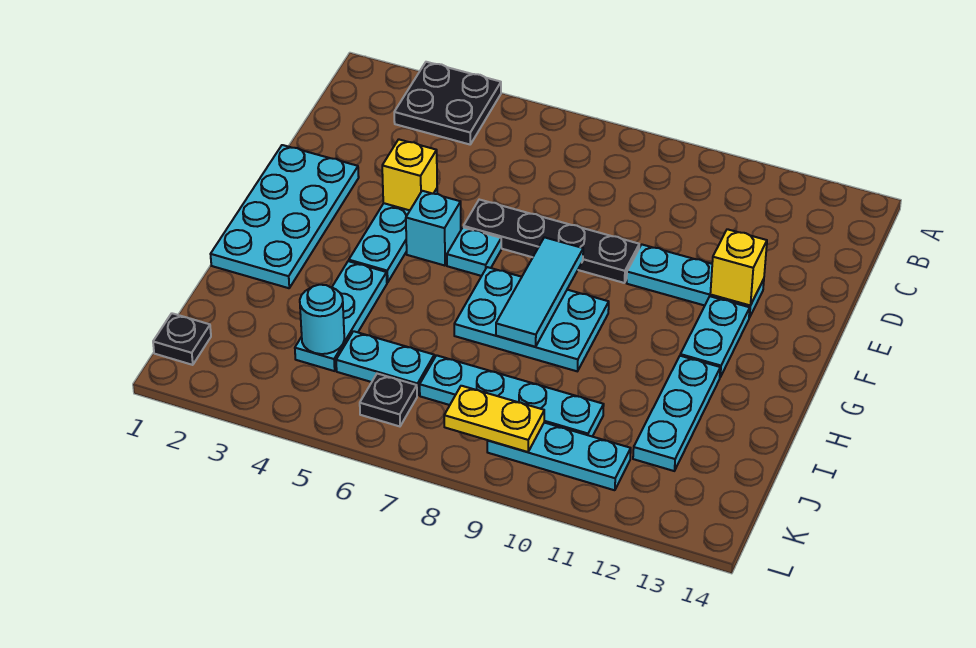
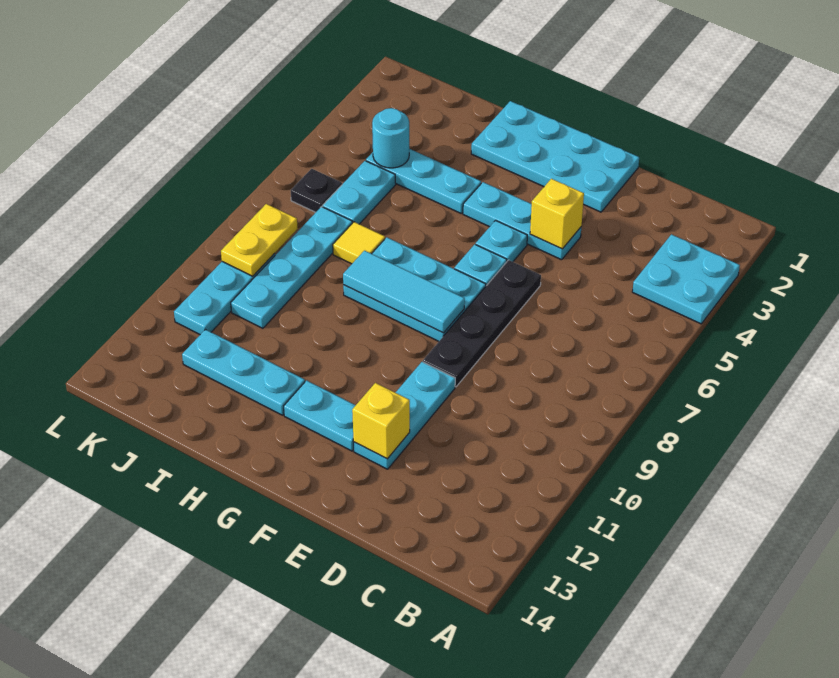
black plate A3:B4 level 1 -> cyan plate A3:B4 level 1
cyan brick F5 level 1 -> cyan plate F5 level 1
cyan plate G7:H9 level 1 -> cyan plate F7:H8 level 1
none -> yellow tile I7 level 1
black plate K1 level 1 -> none

